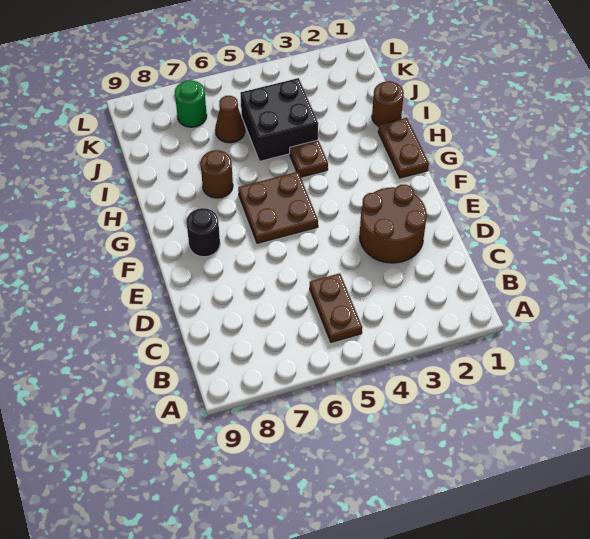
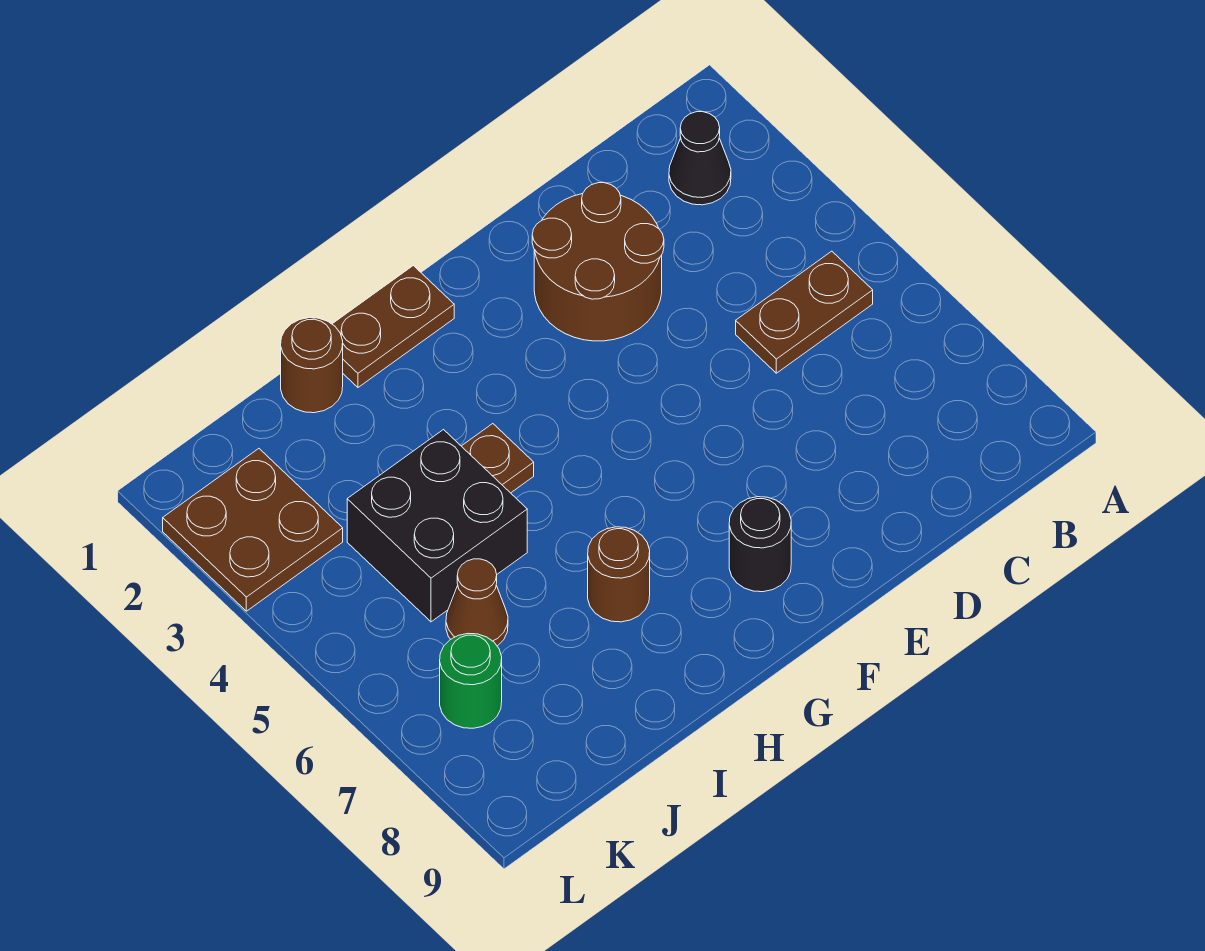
none -> black cone B2 level 1
brown plate F5:G6 level 1 -> brown plate K2:L3 level 1

